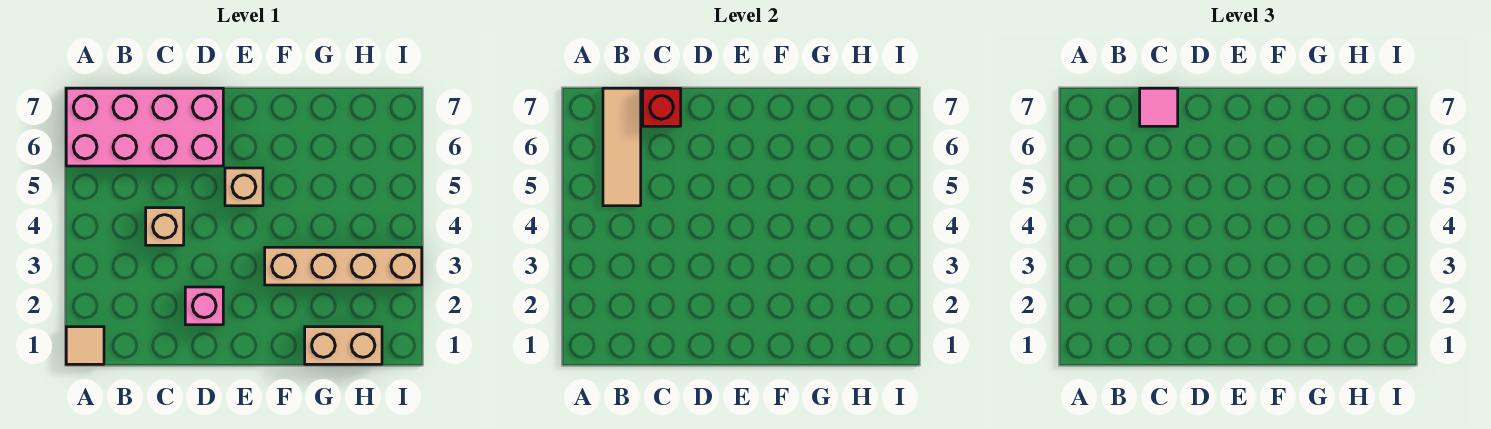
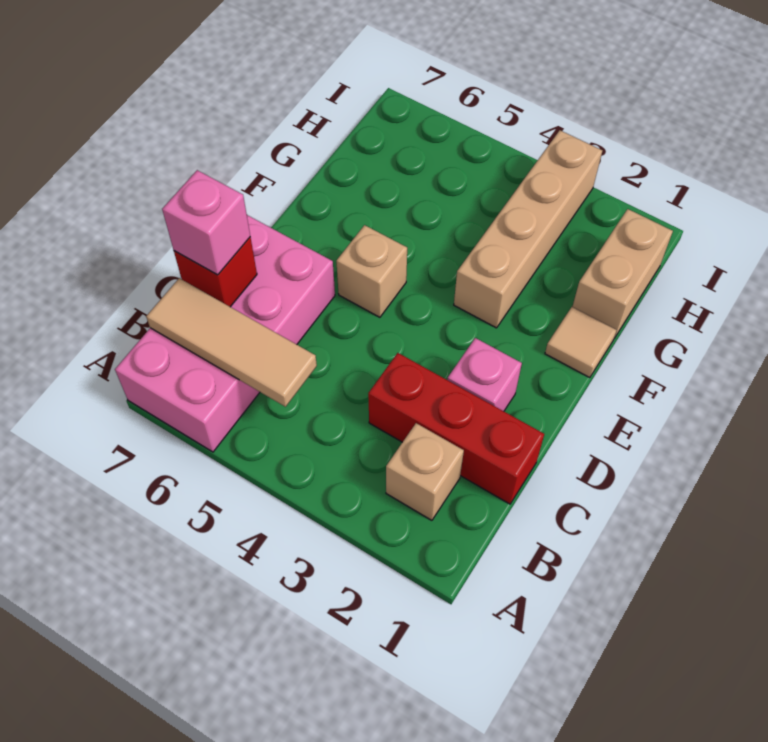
tan tile A1 level 1 -> tan tile F1 level 1
none -> red brick C1:C3 level 1
tan brick C4 level 1 -> tan brick B2 level 1
pink tile C7 level 3 -> pink brick C7 level 3

